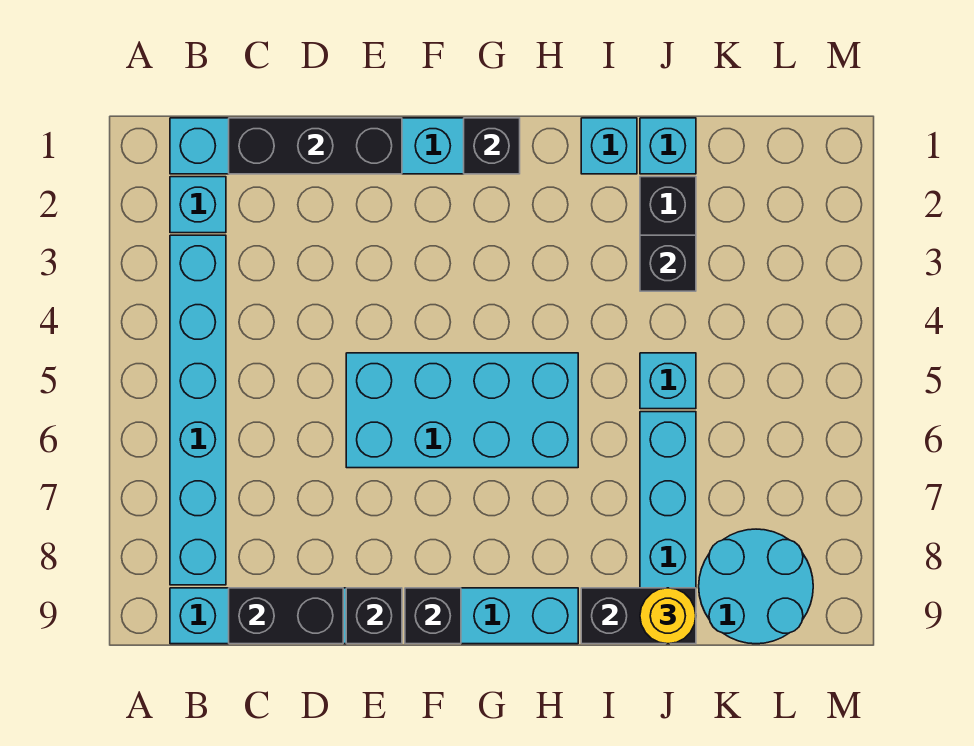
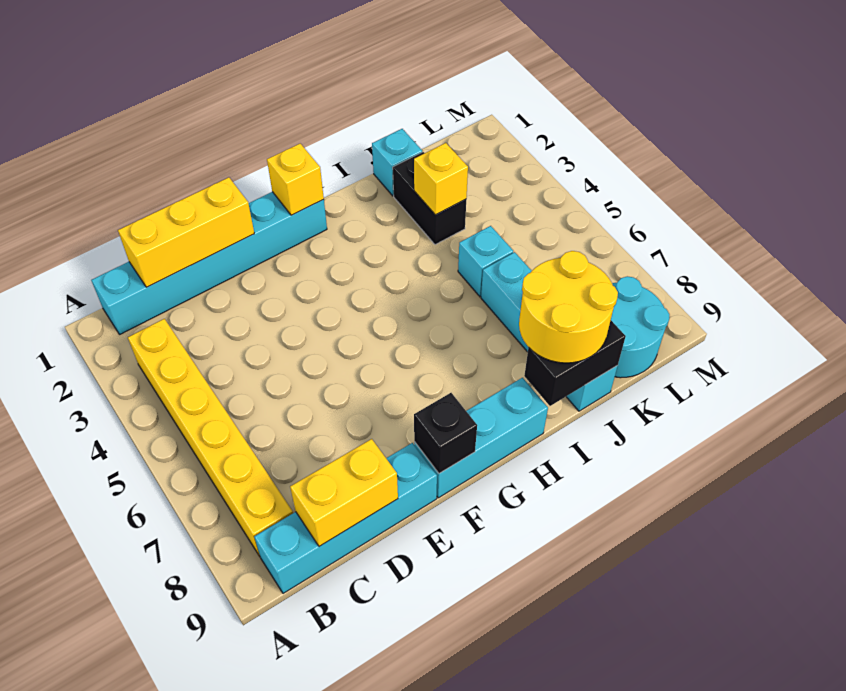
cyan brick B2 level 1 -> none
cyan brick B3:B8 level 1 -> yellow brick B3:B8 level 1
black brick C1:E1 level 2 -> yellow brick C1:E1 level 2
black brick C9:D9 level 2 -> yellow brick C9:D9 level 2
cyan brick E5:H6 level 1 -> none
black brick E9 level 2 -> none
black brick G1 level 2 -> yellow brick G1 level 2
cyan brick I1 level 1 -> none
black brick J3 level 2 -> yellow brick J3 level 2
yellow round brick J9 level 3 -> yellow round brick I8:J9 level 3

